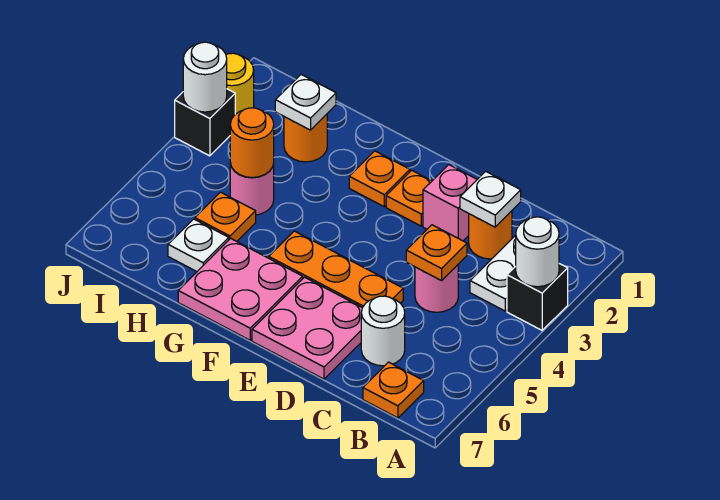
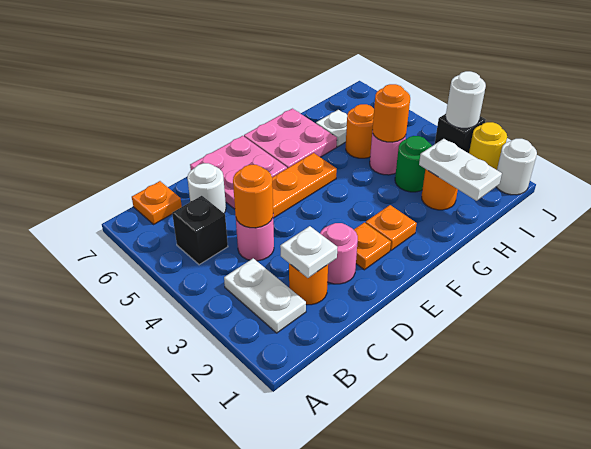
black brick A3 level 1 -> black brick B5 level 1
white round brick A3 level 2 -> white round brick J1 level 1
orange plate C4 level 2 -> orange round brick C4 level 2
pink brick D2 level 1 -> pink round brick D2 level 1
white plate H2 level 2 -> white plate H1:H2 level 2
none -> green round brick H3 level 1
orange plate H5 level 1 -> orange round brick H5 level 1

